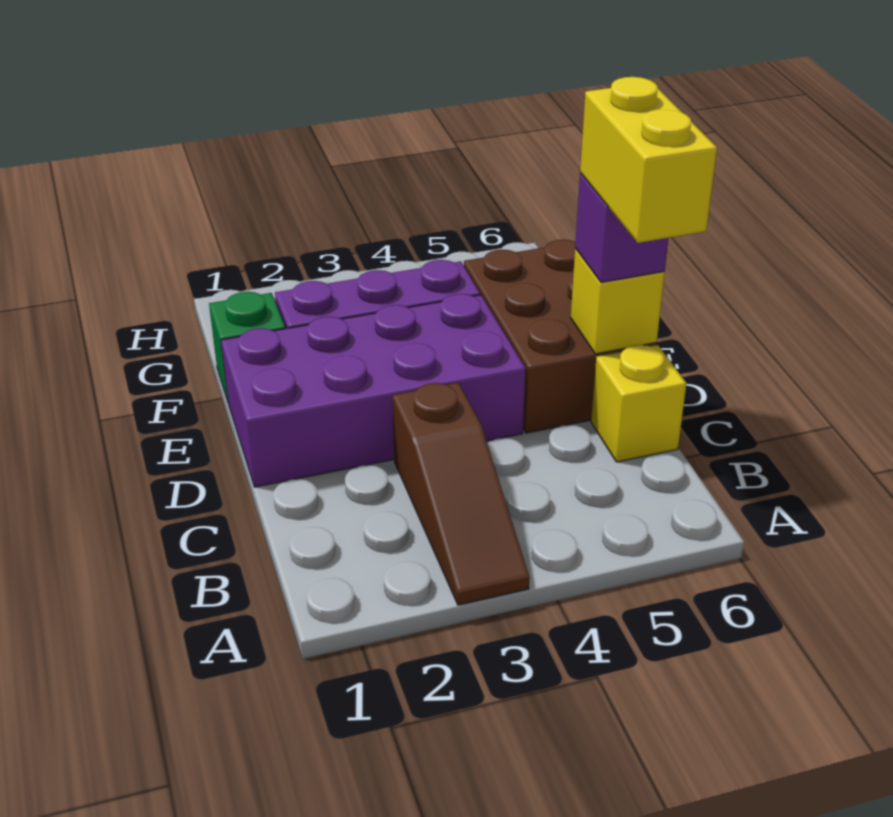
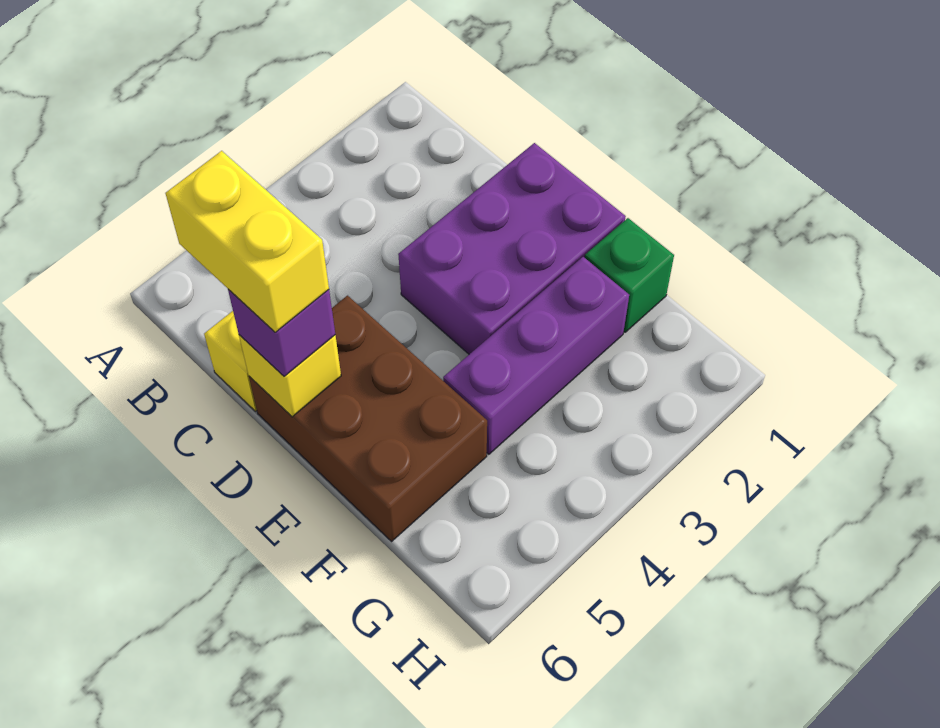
brown slope A3:C3 level 1 top C -> none
purple brick D1:E4 level 1 -> purple brick D1:E3 level 1

